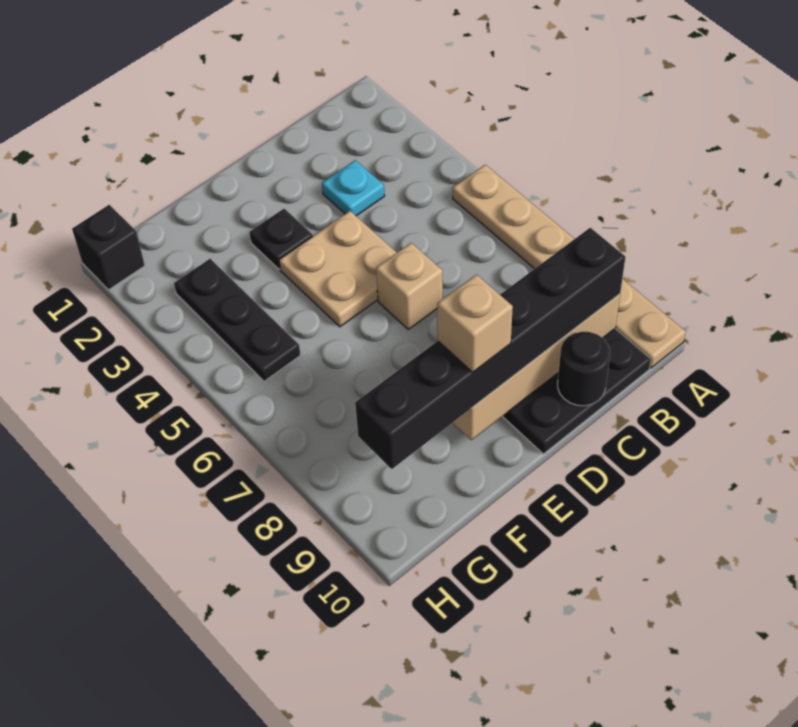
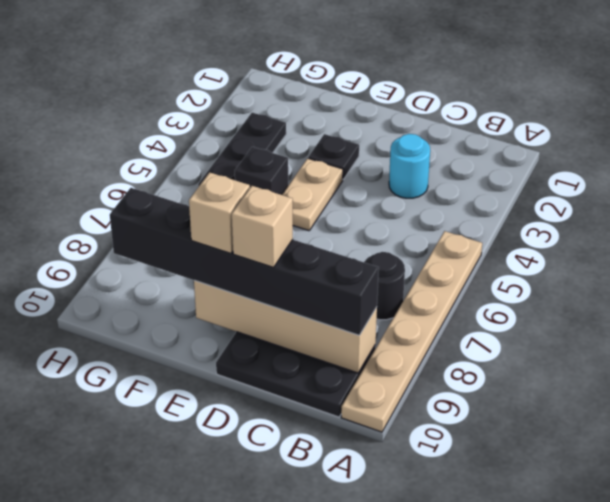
cyan plate C3 level 1 -> cyan round brick C3 level 1
black round brick C10 level 2 -> black round brick B7 level 1
tan plate D4:E5 level 1 -> tan plate E4:E5 level 1
tan brick D6 level 1 -> tan brick D9 level 4
black brick H1 level 1 -> black brick F5 level 1

